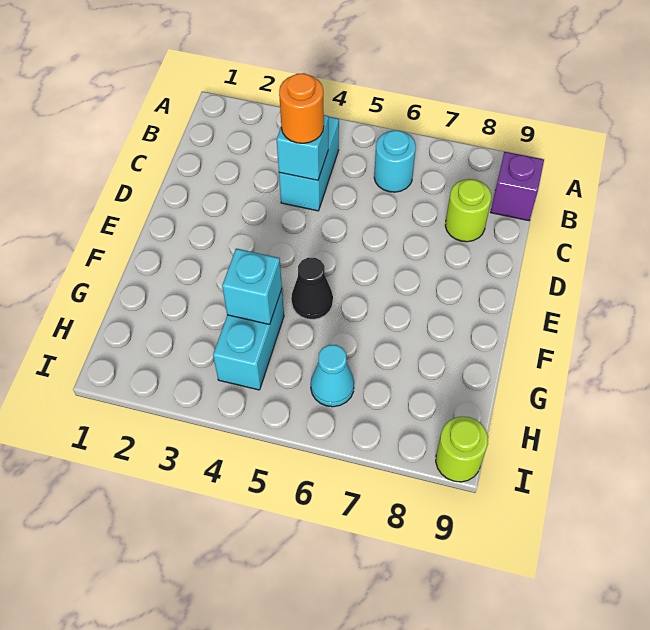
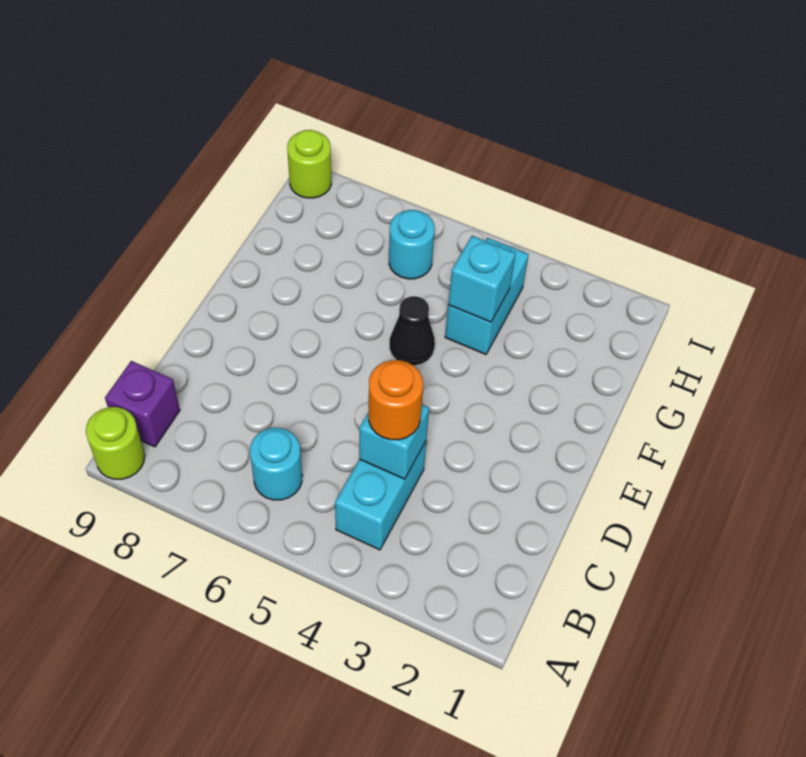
lime round brick C8 level 1 -> lime round brick A9 level 1
cyan cone H6 level 1 -> cyan round brick H6 level 1

